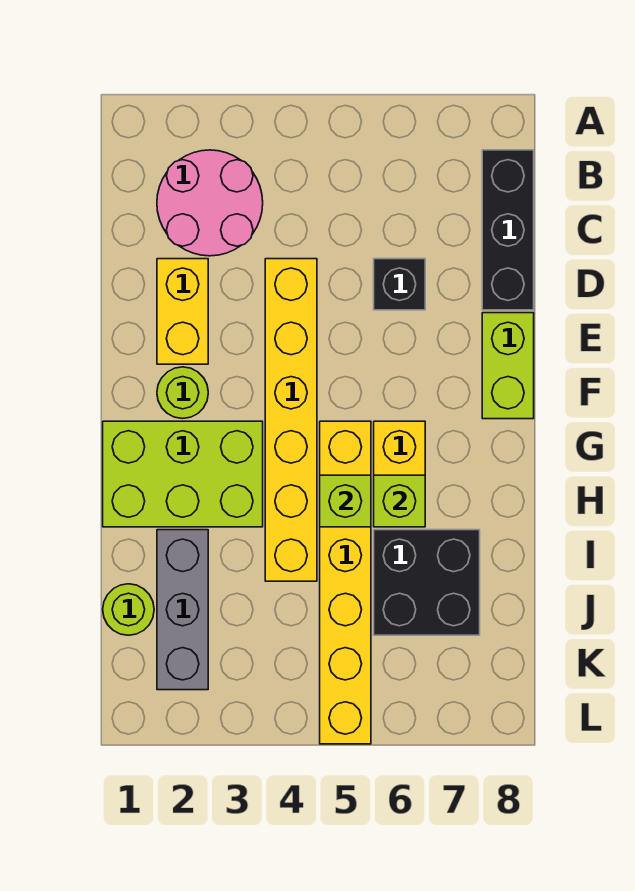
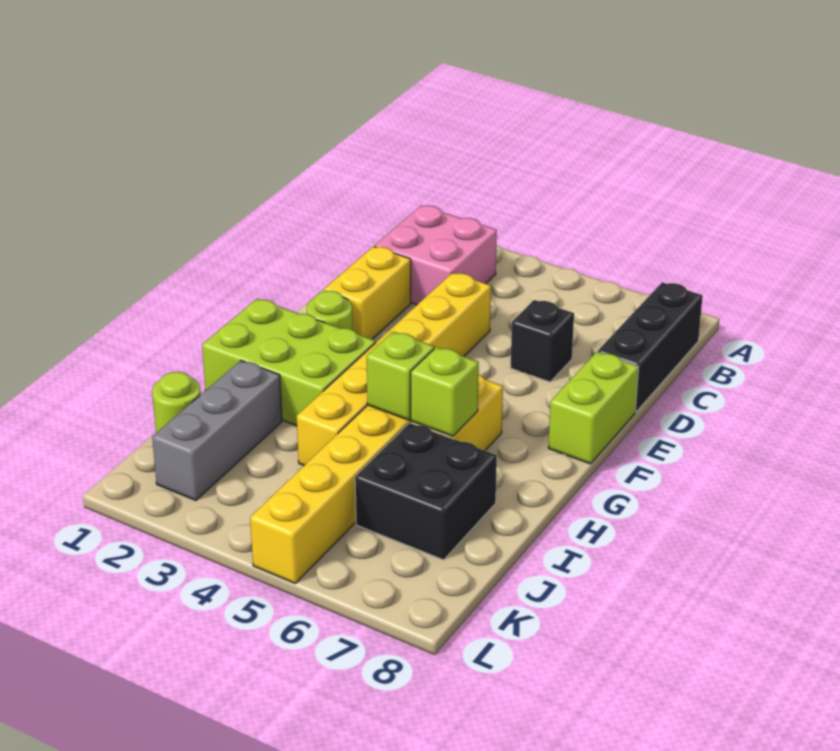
pink round brick B2:C3 level 1 -> pink brick B2:C3 level 1

